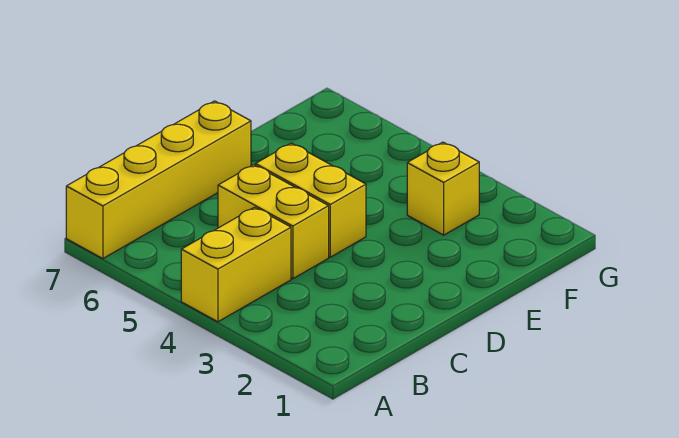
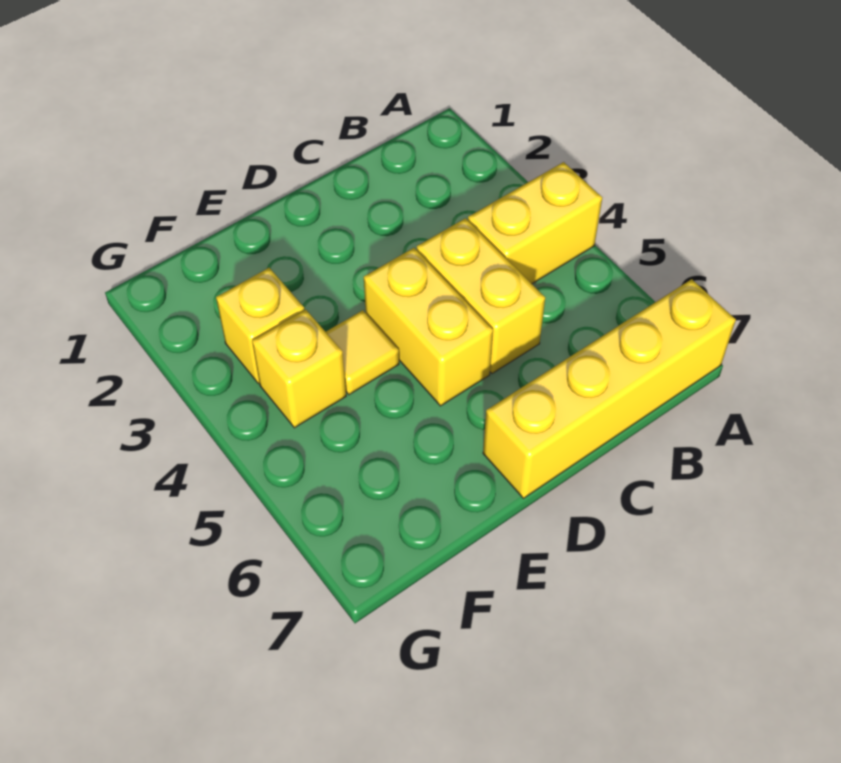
none -> yellow tile E4 level 1
none -> yellow brick F4 level 1

